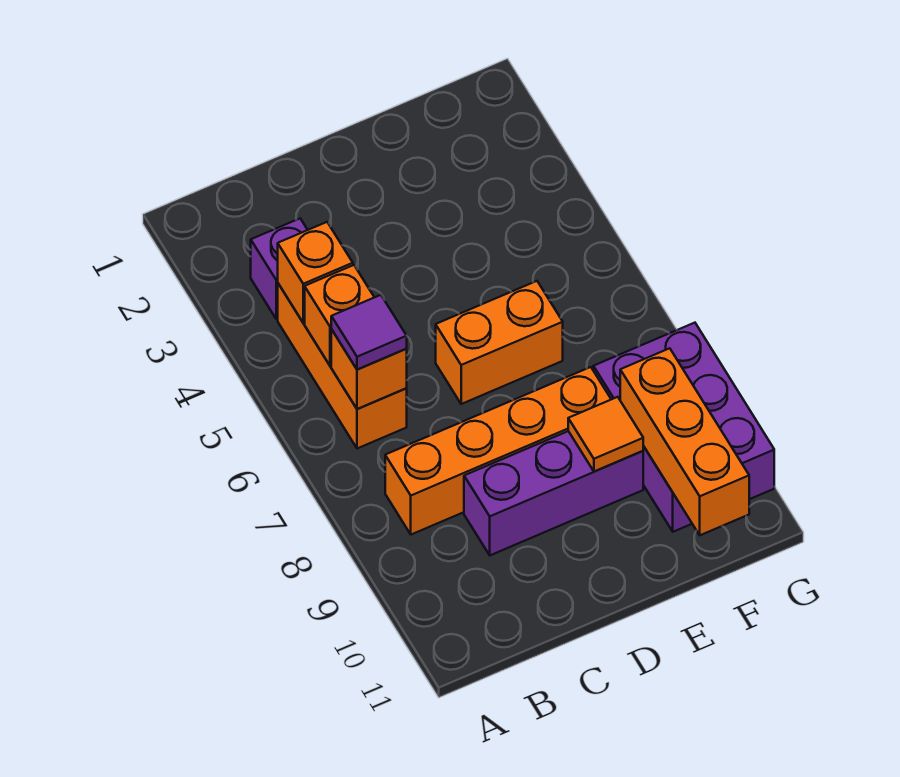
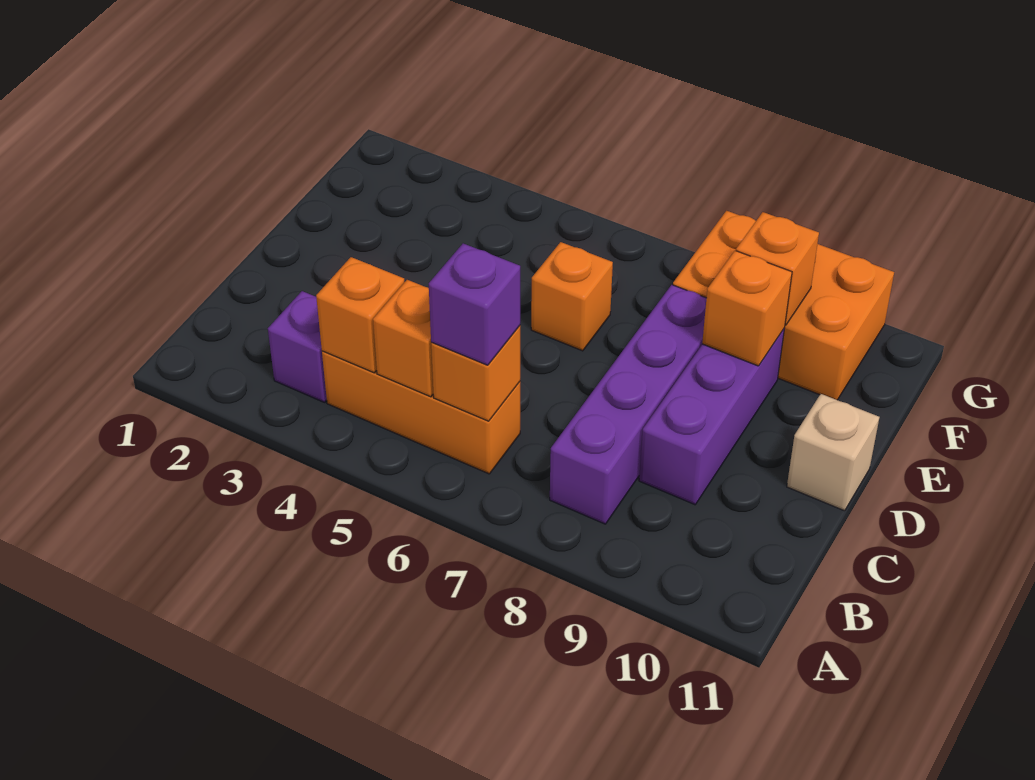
purple tile B6 level 3 -> purple brick B6 level 3
orange brick B8:E8 level 1 -> purple brick B8:E8 level 1
orange brick D6:E6 level 1 -> orange brick E6 level 1
none -> tan brick D11 level 1
orange tile E9 level 2 -> orange brick E9 level 2
purple brick F8:G10 level 1 -> orange brick F8:G10 level 1
orange brick F9:F11 level 2 -> orange brick F9 level 2

